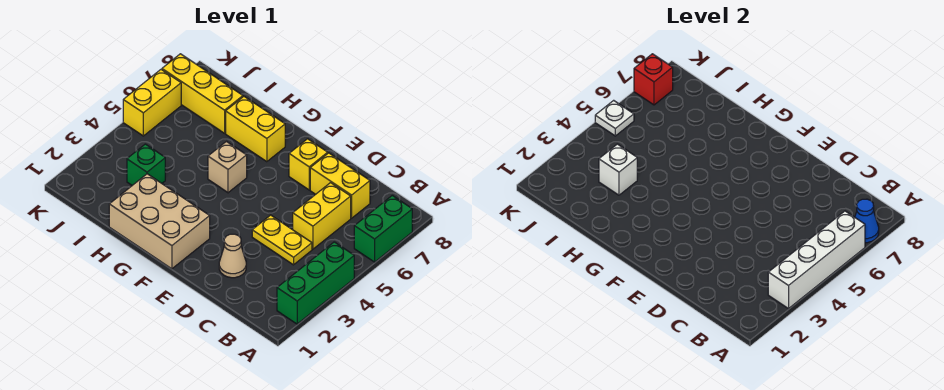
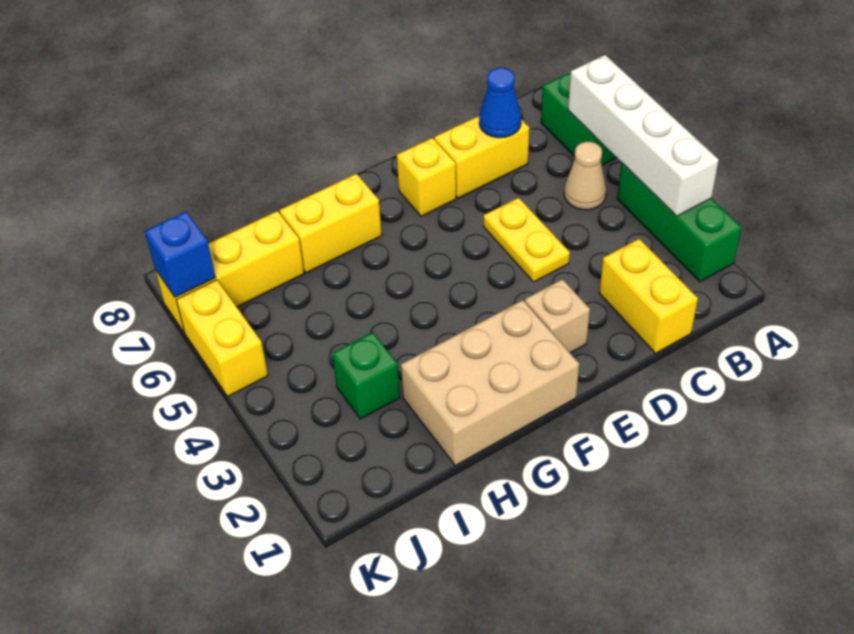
blue cone A7 level 2 -> blue cone C7 level 2
yellow plate C4:D4 level 1 -> yellow plate D4:D5 level 1
yellow brick C5:C6 level 1 -> yellow brick C1:C2 level 1
tan cone D2 level 1 -> tan cone B5 level 1
tan brick G5 level 1 -> tan brick E2 level 1
white brick I3 level 2 -> none
white plate K5 level 2 -> none
red brick K7 level 2 -> blue brick K7 level 2

